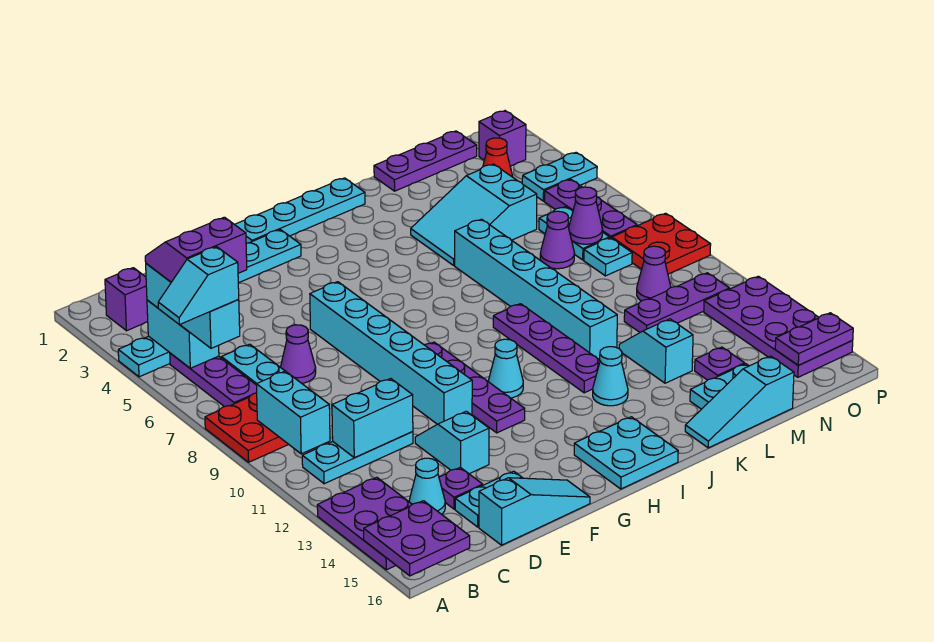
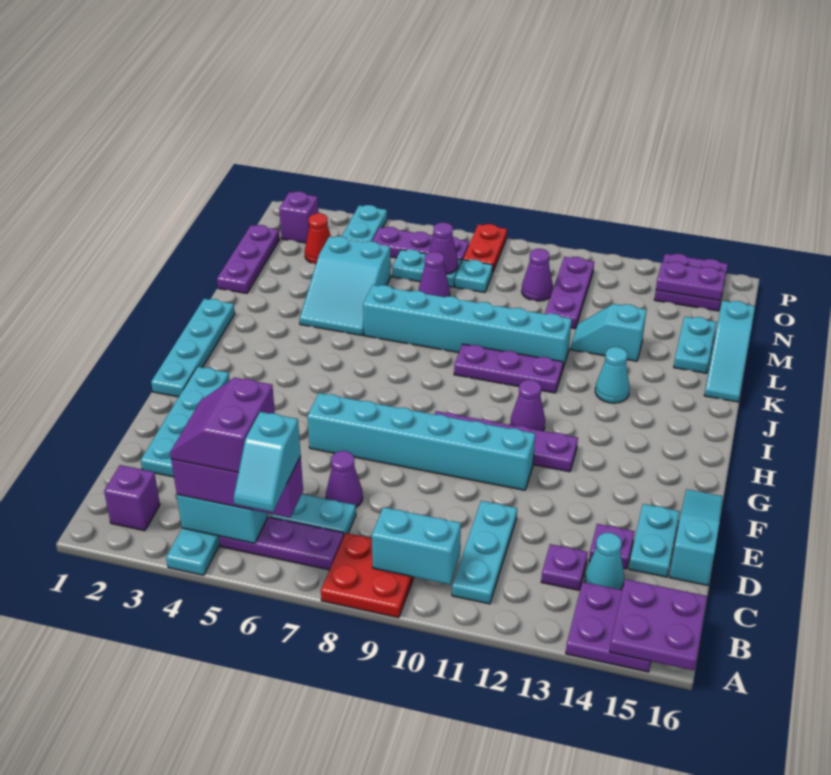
purple plate A13:B15 level 1 -> purple plate A14:B15 level 1
cyan brick B4:B6 level 3 -> purple brick B4:B6 level 3
cyan brick C11:D11 level 2 -> none
cyan slope E12:E13 level 1 top 13 -> none
cyan cone H11 level 1 -> purple cone H11 level 1
cyan plate H15:I16 level 1 -> none
purple plate J9:J12 level 1 -> purple plate J9:J11 level 1
purple plate M14 level 1 -> purple plate C13 level 1
red plate O8:P9 level 1 -> red plate O8:P8 level 1
purple plate O12:P15 level 1 -> purple plate O14:P15 level 1
purple plate O15:P15 level 2 -> purple plate O14:O15 level 2

